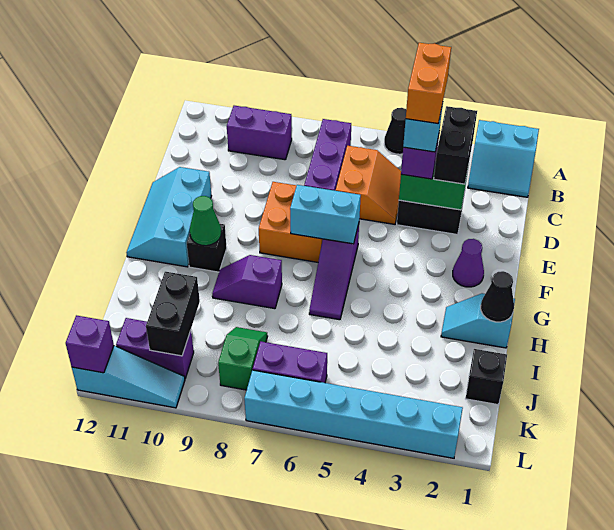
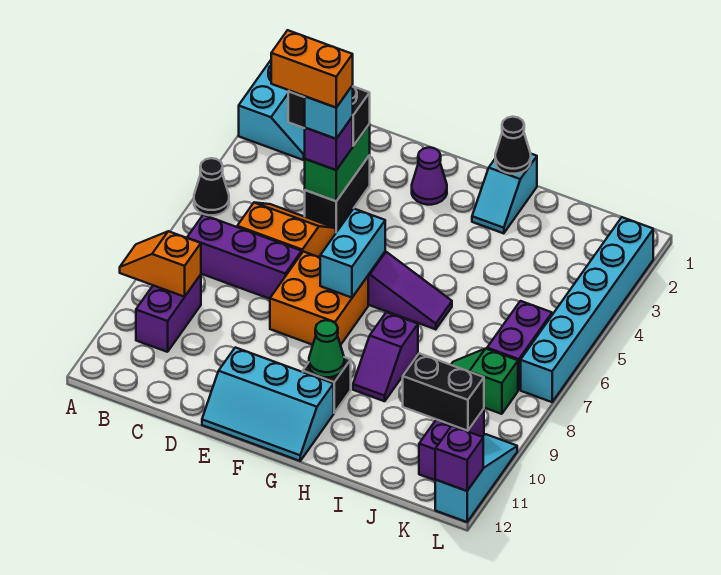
none -> orange slope A9:B9 level 2 top B
black brick J1 level 1 -> none

